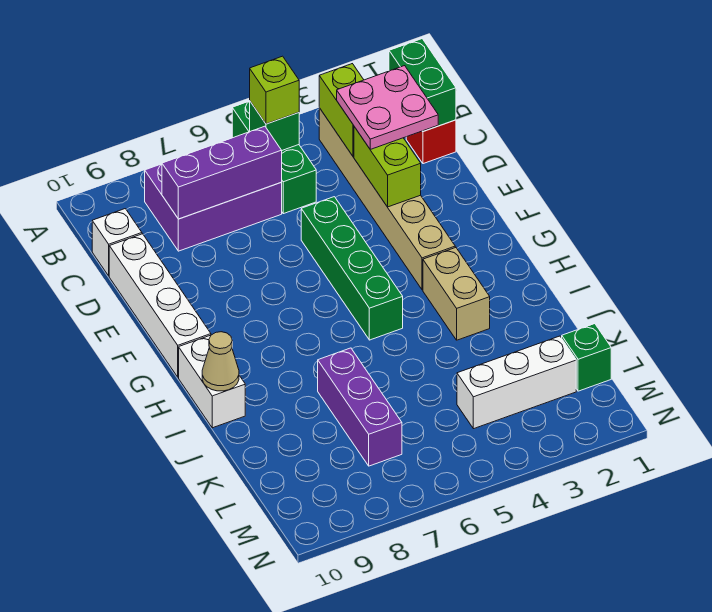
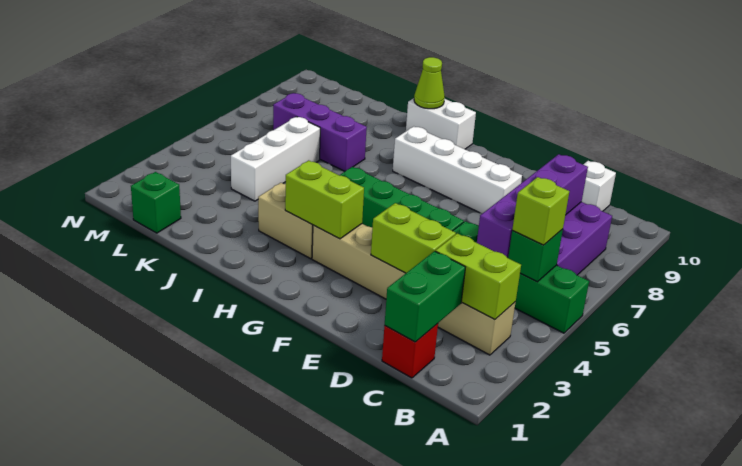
green brick A5:C5 level 1 -> green brick A5:D5 level 1
green brick B1:C1 level 2 -> green brick C1:C2 level 2
pink plate C2:D3 level 3 -> none
purple brick C6:C8 level 2 -> purple brick C5:C8 level 2
white brick D10:G10 level 1 -> white brick E8:H8 level 1
none -> lime brick G3:H3 level 2
tan cone I10 level 2 -> lime cone I10 level 2
white brick L2:L4 level 1 -> white brick K4:K6 level 1

